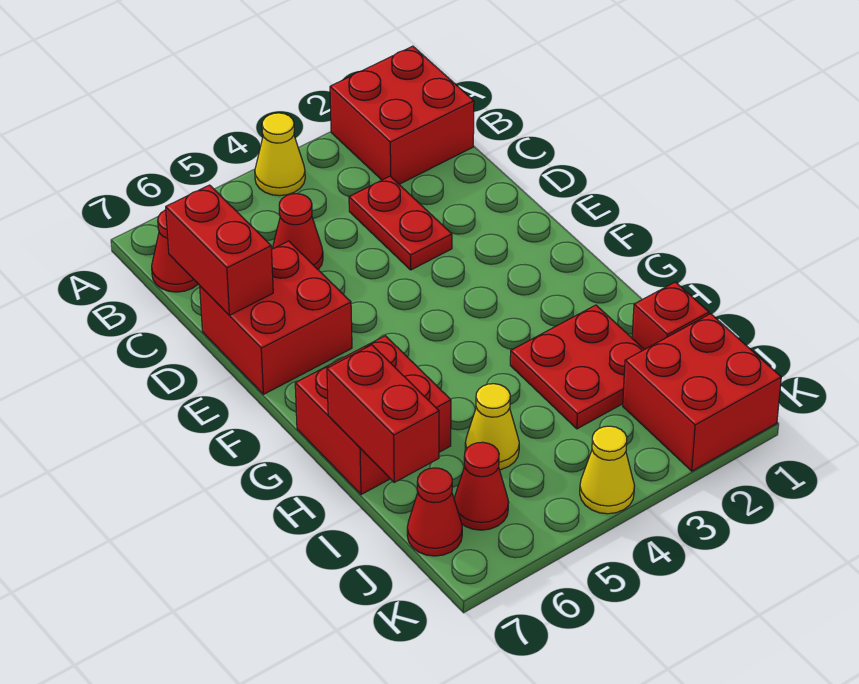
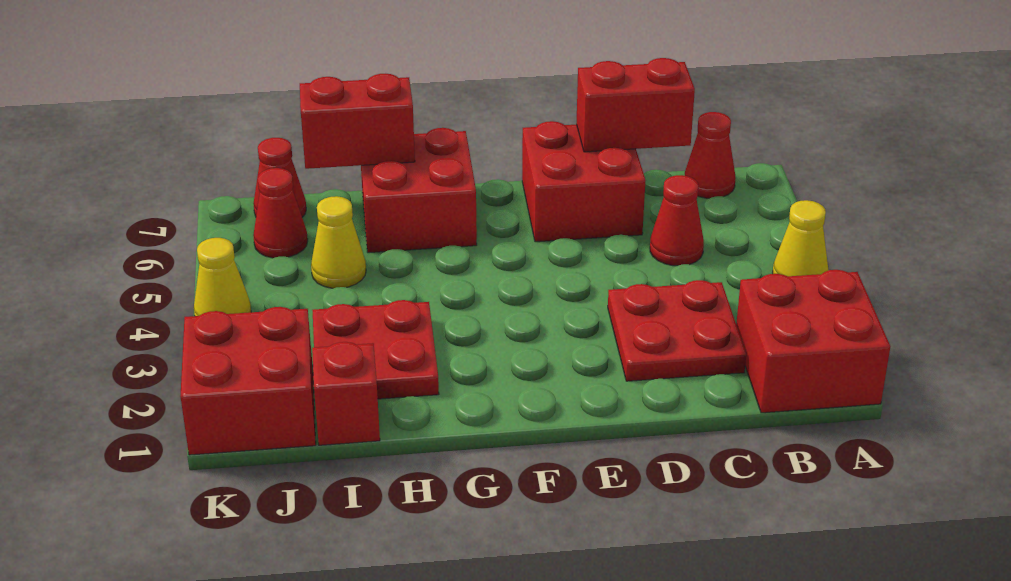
red plate C3:D3 level 1 -> red plate C2:D3 level 1

